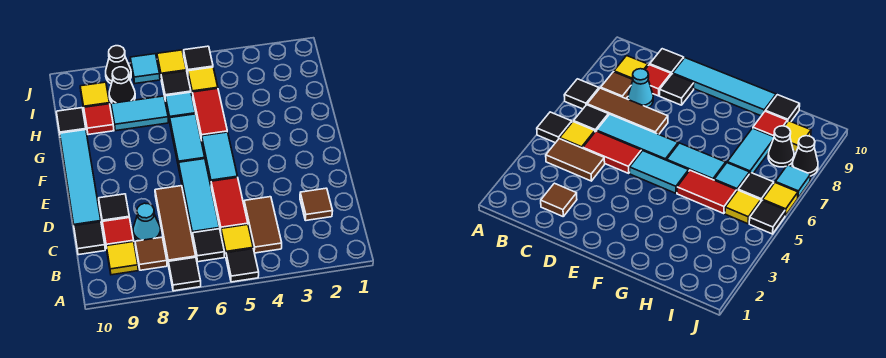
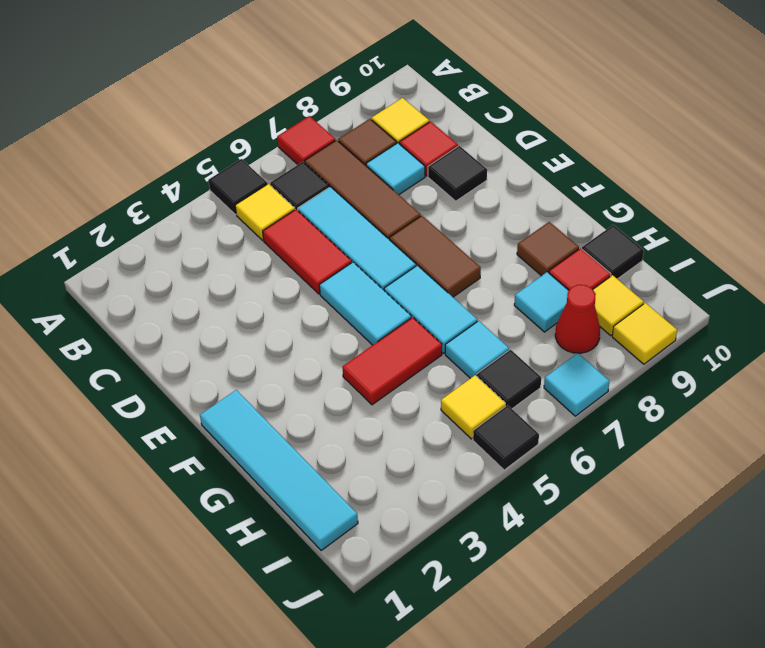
black tile A7 level 1 -> red tile A7 level 1
brown tile B4:C4 level 1 -> brown tile E7:F7 level 1
brown tile C2 level 1 -> brown tile G9 level 1
cyan cone C8 level 1 -> cyan tile C8 level 1
black tile C10 level 1 -> none
cyan tile D10:G10 level 1 -> cyan tile F1:I1 level 1
red tile G5:H5 level 1 -> red tile G4:G5 level 1
cyan tile H7:H8 level 1 -> cyan tile H8 level 1
black cone I8 level 1 -> red cone I8 level 1
yellow tile J6 level 1 -> yellow tile J9 level 1
black cone J8 level 1 -> none

